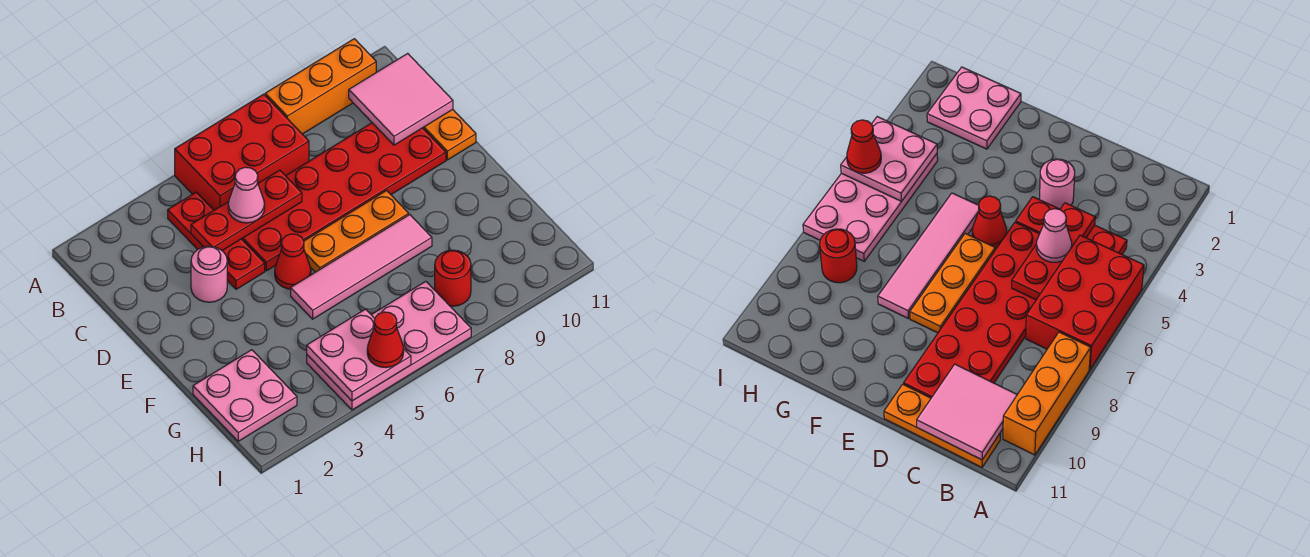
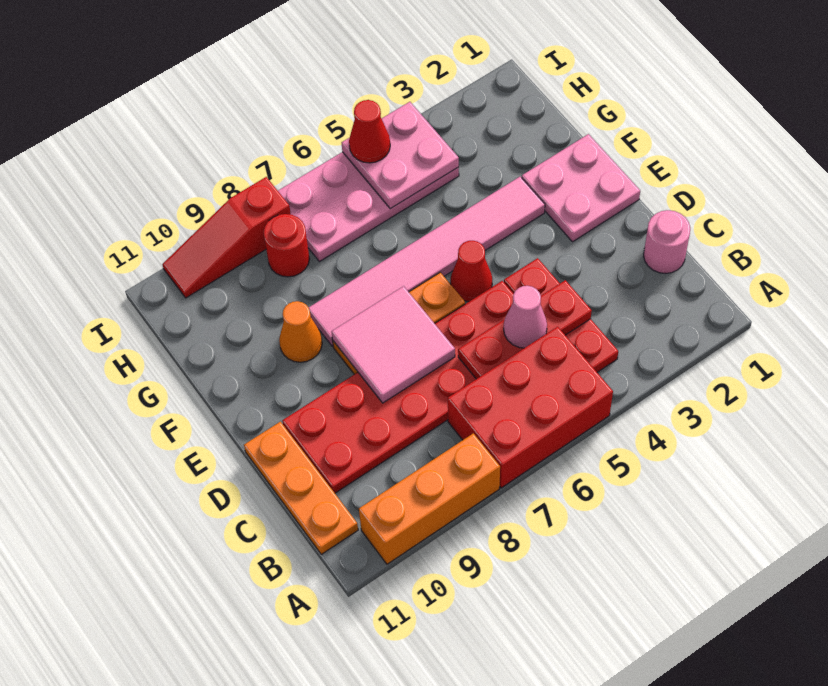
pink tile B10:C11 level 2 -> pink tile D7:E8 level 2
pink round brick D3 level 1 -> pink round brick C1 level 1
pink tile F5:F8 level 1 -> pink tile F3:F8 level 1
none -> orange cone F9 level 1
pink plate G1:H2 level 1 -> pink plate E1:F2 level 1
none -> red slope I8:I10 level 1 top 8

